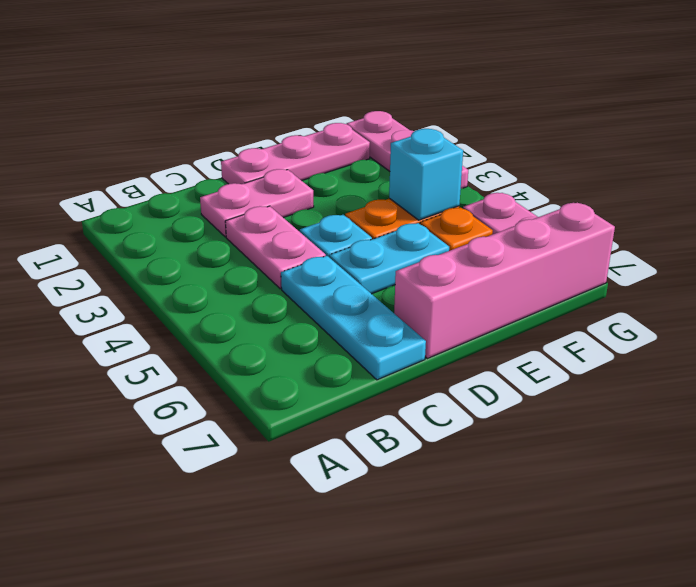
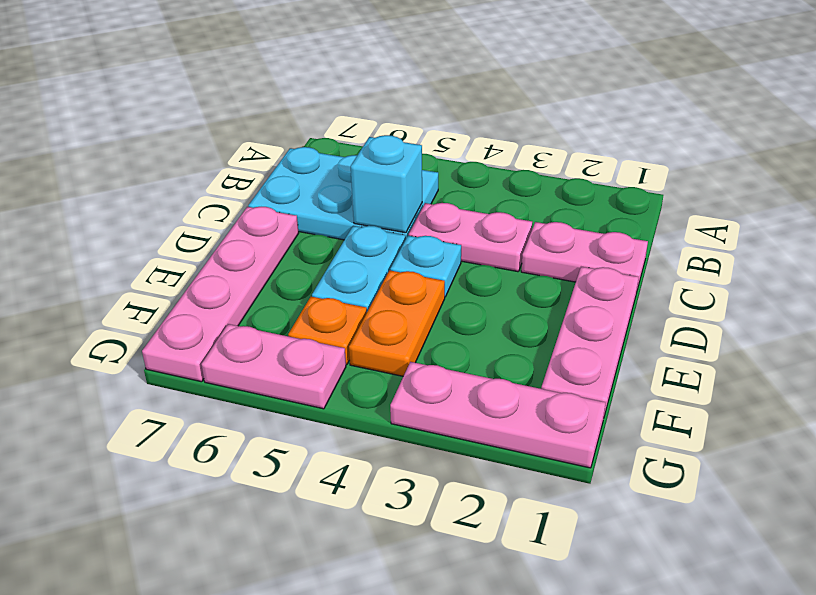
pink plate C2:D2 level 1 -> pink plate C1:C2 level 1
cyan plate C5:C7 level 1 -> cyan plate B5:C7 level 1
pink brick D7:G7 level 1 -> pink plate D7:G7 level 1
cyan brick F4 level 2 -> cyan brick C5 level 2

